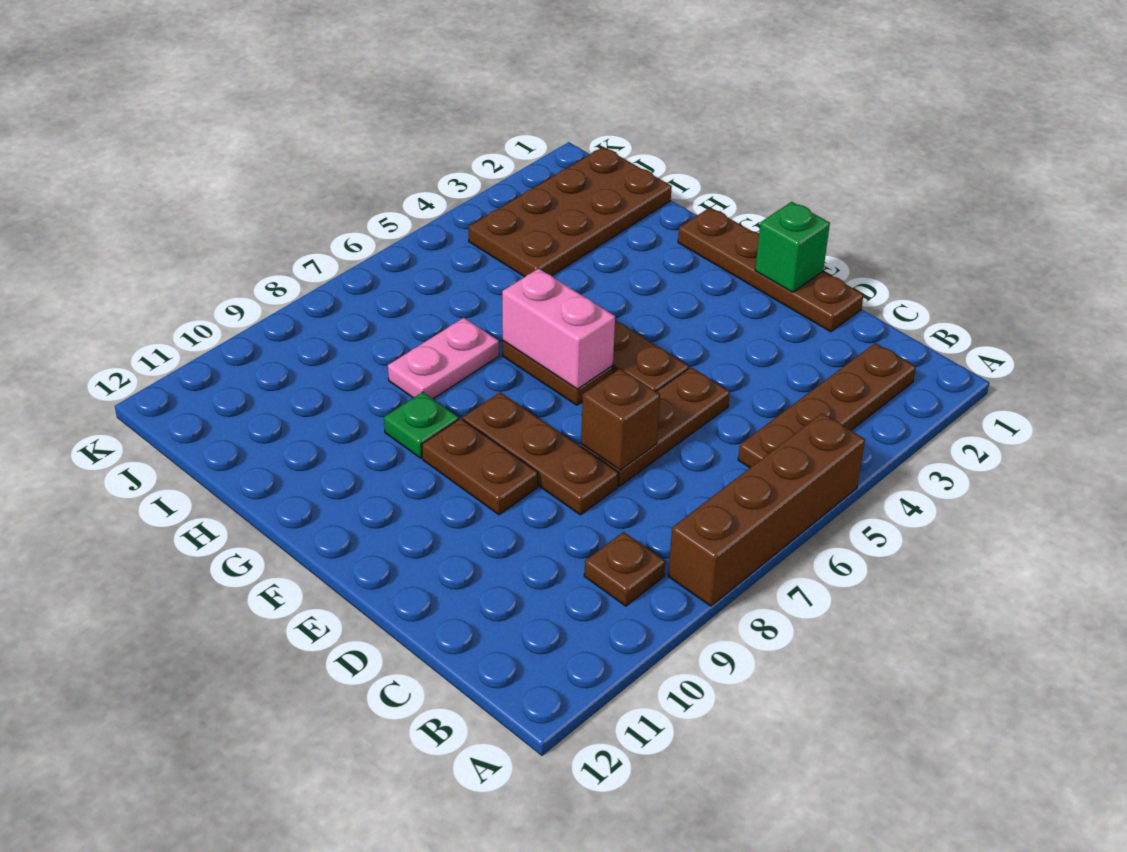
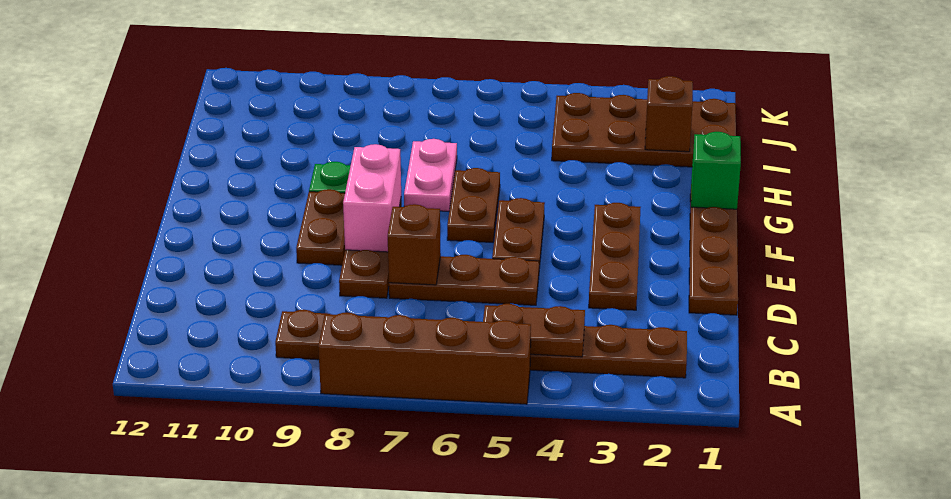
none -> brown plate B4:B5 level 2
none -> brown plate D3:F3 level 1
green brick E1 level 2 -> green brick G1 level 2
pink brick F6:G6 level 2 -> pink brick E8:F8 level 2
pink plate H7:H8 level 1 -> pink plate G7:H7 level 1
none -> brown brick I2 level 2

